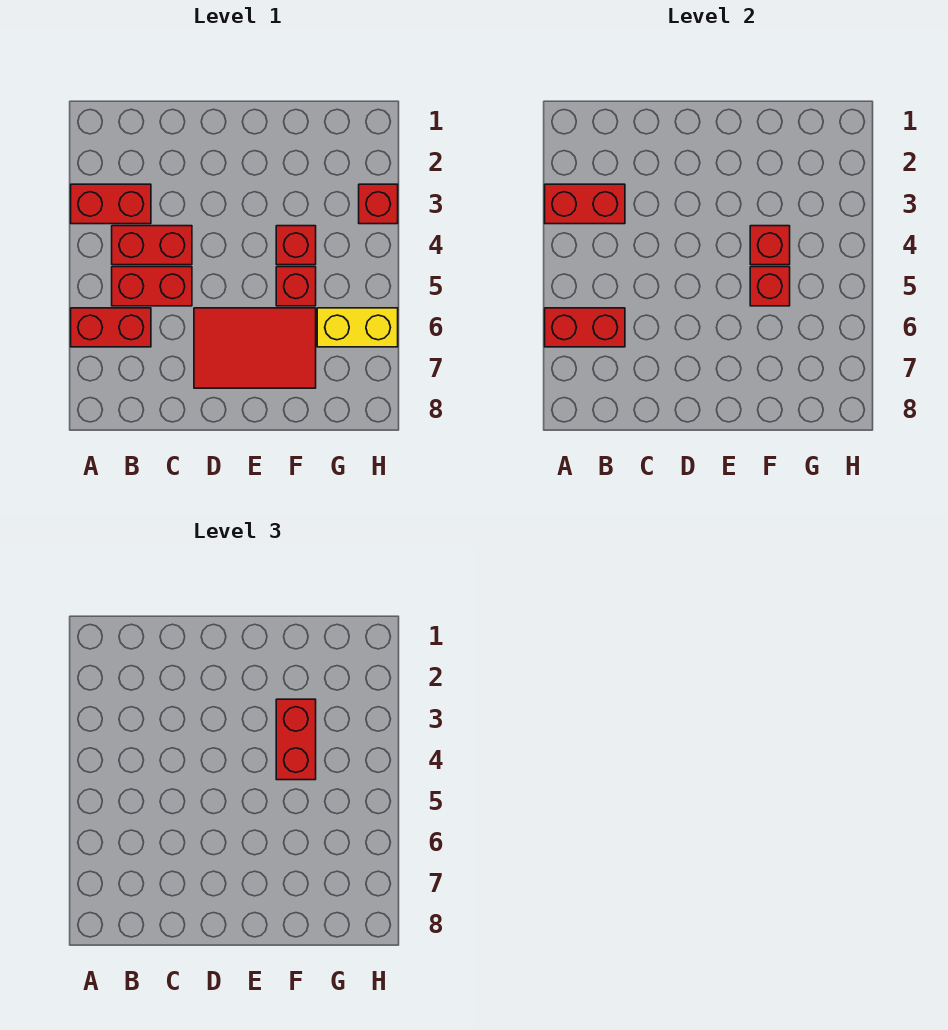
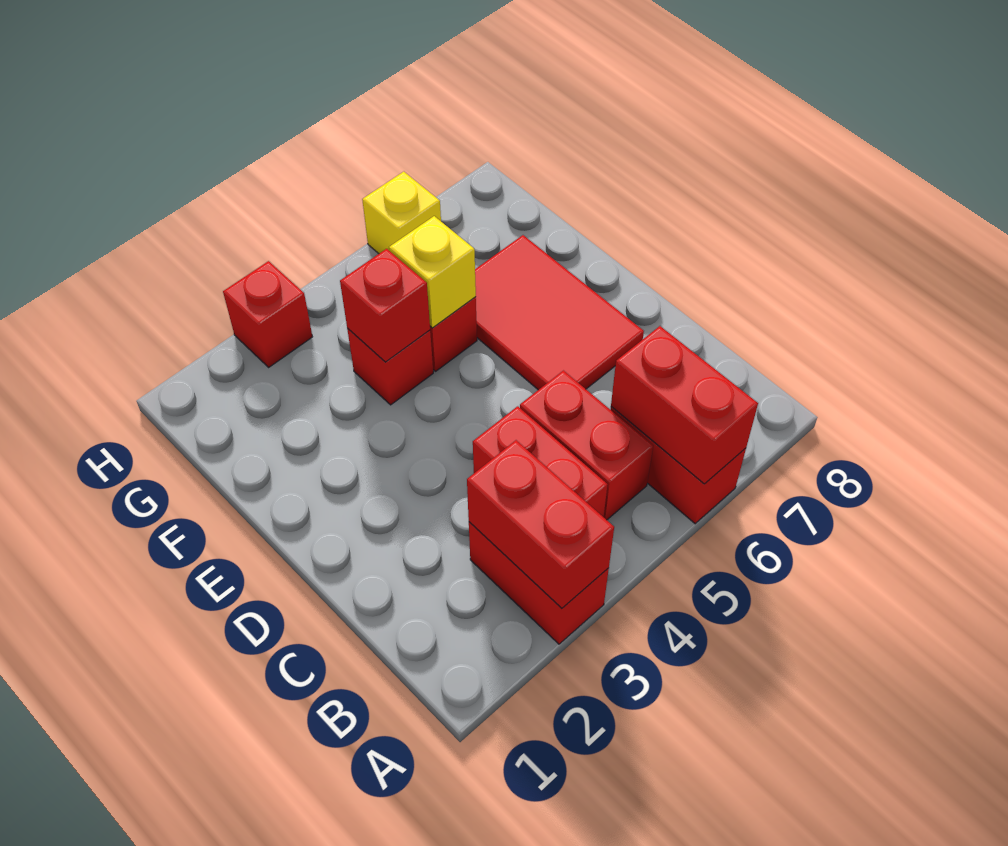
red brick F3:F4 level 3 -> none
red brick F5 level 2 -> yellow brick F5 level 2
yellow brick G6:H6 level 1 -> yellow brick H6 level 1

